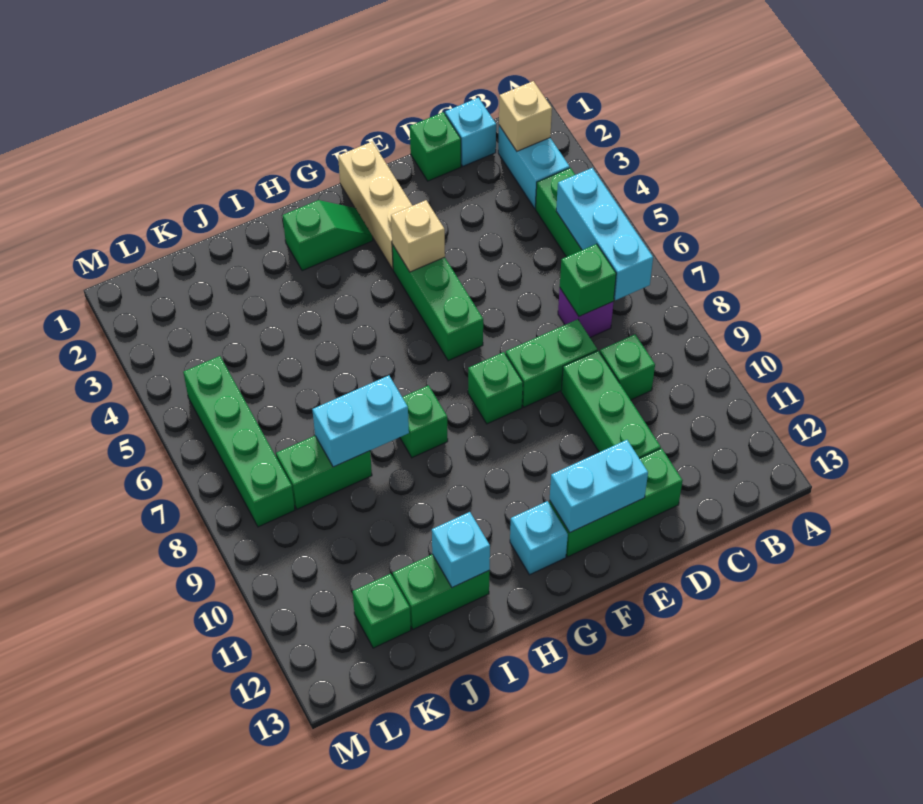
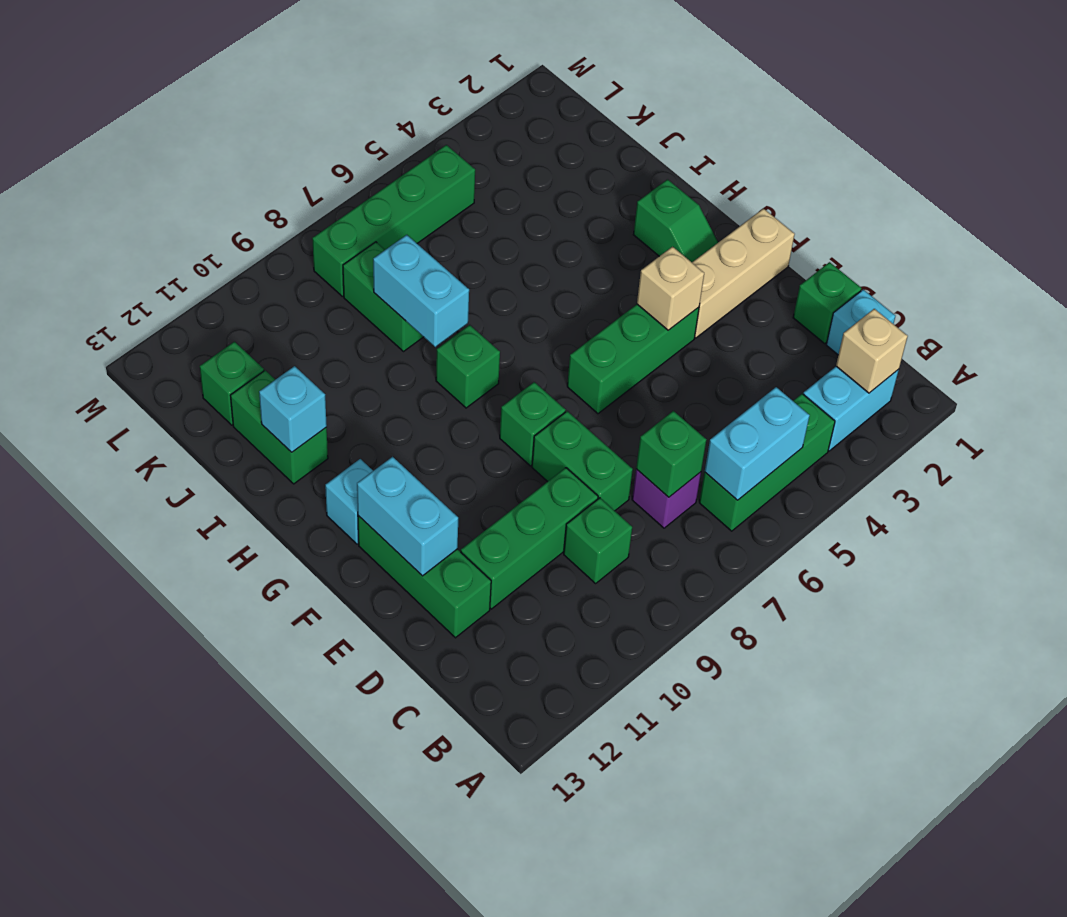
cyan brick B5:B7 level 2 -> cyan brick B5:B6 level 2

